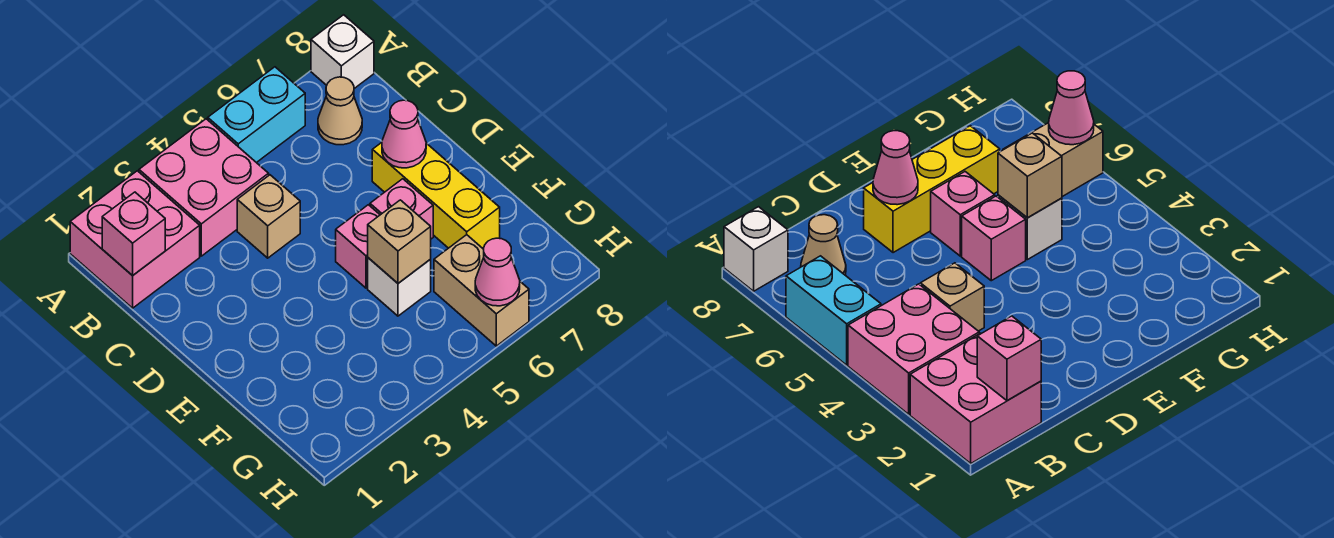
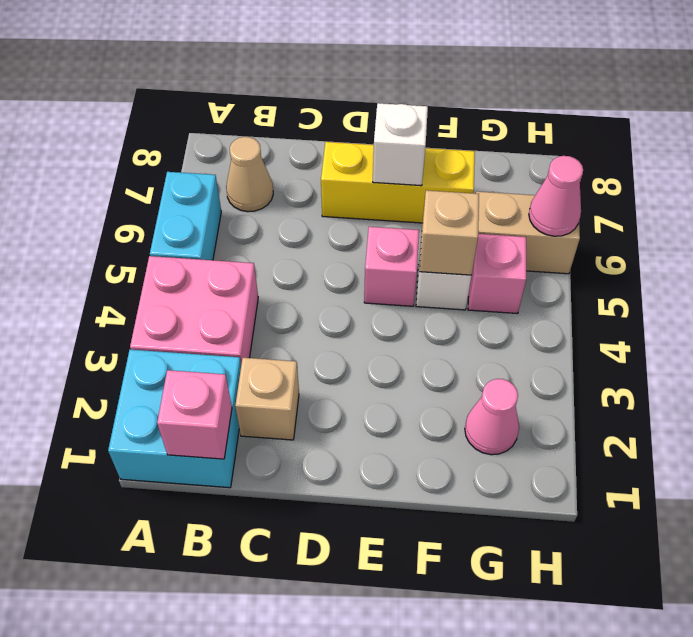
pink brick A1:B2 level 1 -> cyan brick A1:B2 level 1
white brick A8 level 1 -> white brick E7 level 2
tan brick C4 level 1 -> tan brick C2 level 1
pink cone D7 level 2 -> pink cone G2 level 1
pink brick E6 level 1 -> pink brick G5 level 1

